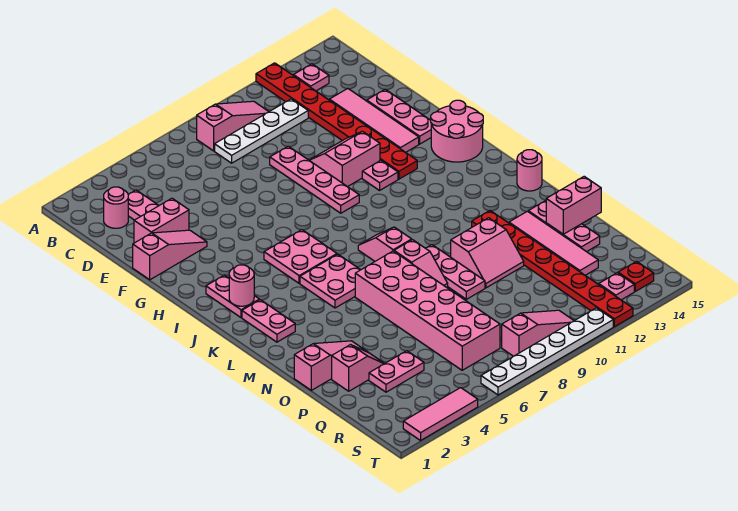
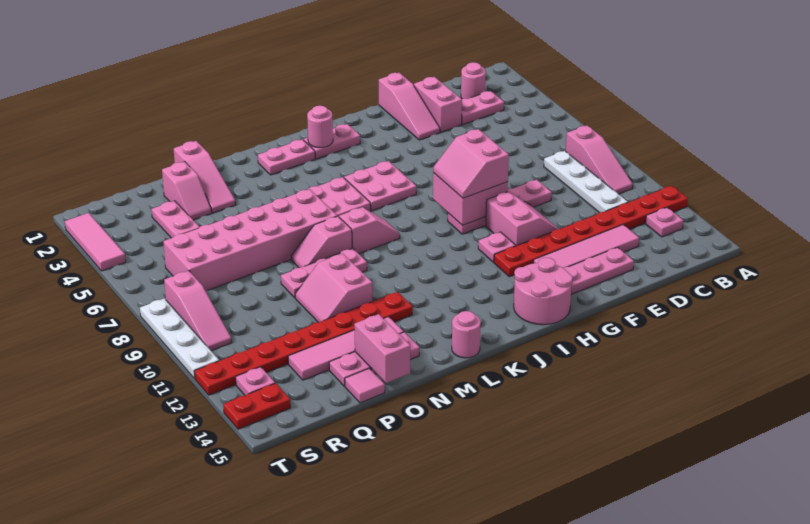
none -> pink brick G8:H9 level 2
none -> pink slope G8:H9 level 3 top G
none -> pink tile P15 level 1
red plate S14 level 1 -> red plate S14:T14 level 1
white plate T6:T11 level 1 -> white plate T8:T11 level 1

